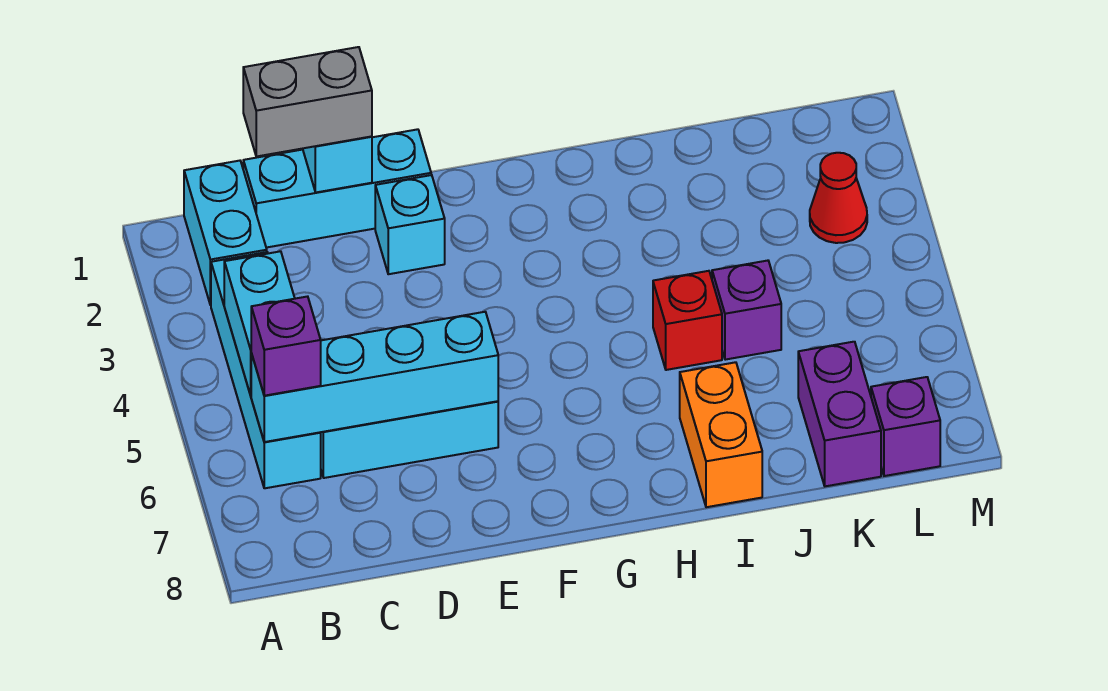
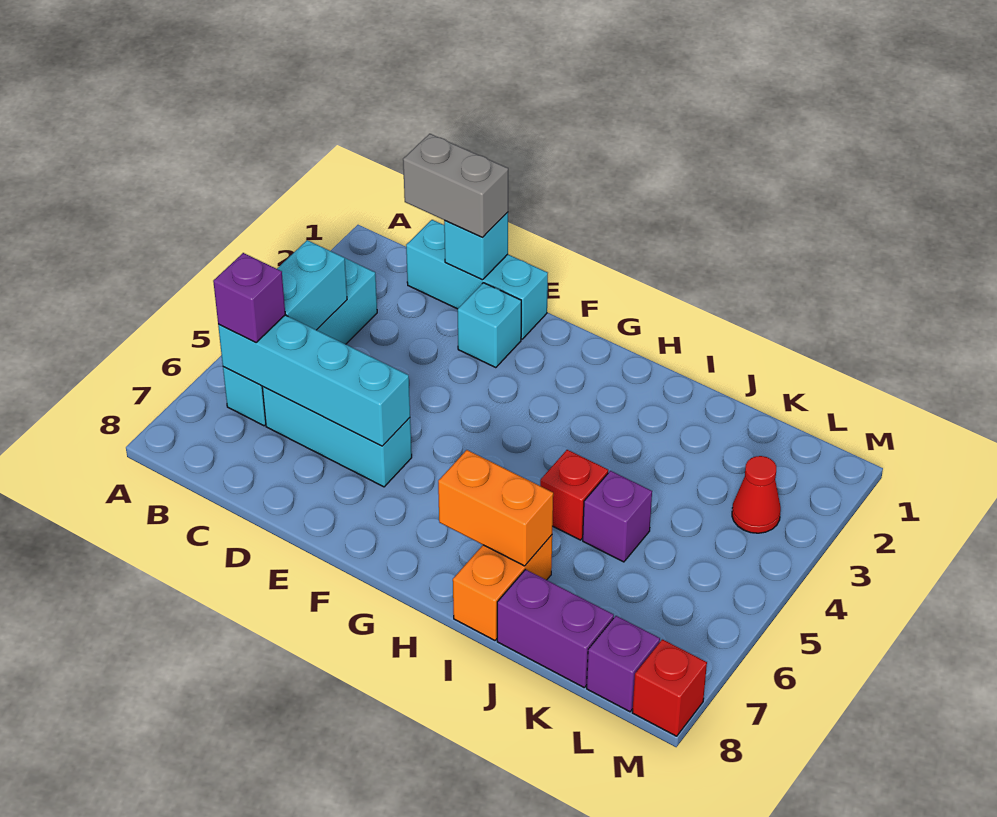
cyan brick B1:B2 level 1 -> none
none -> orange brick H7:I7 level 2
purple brick K7:K8 level 1 -> purple brick J8:K8 level 1
none -> red brick M8 level 1

